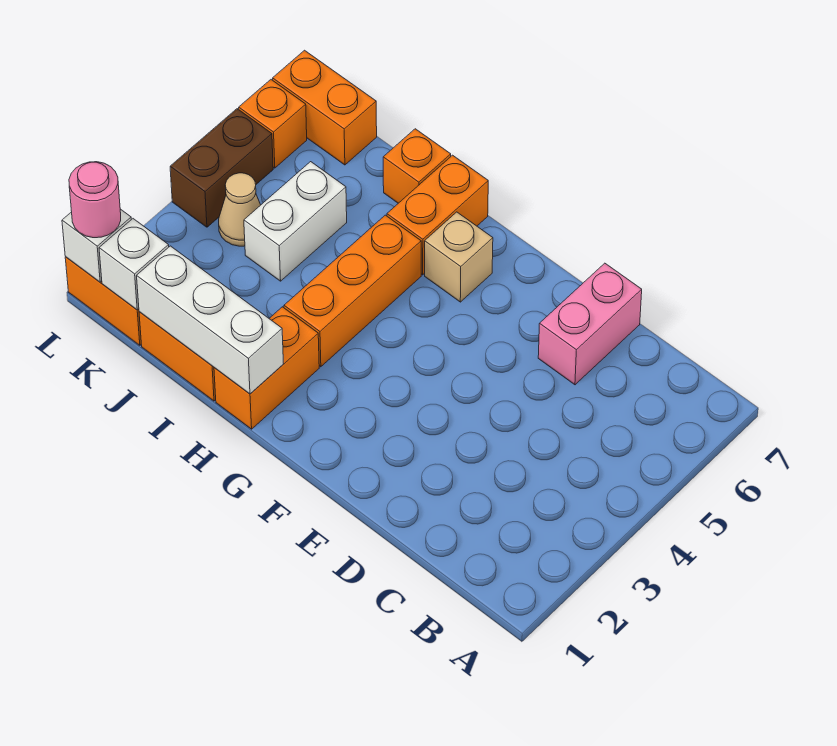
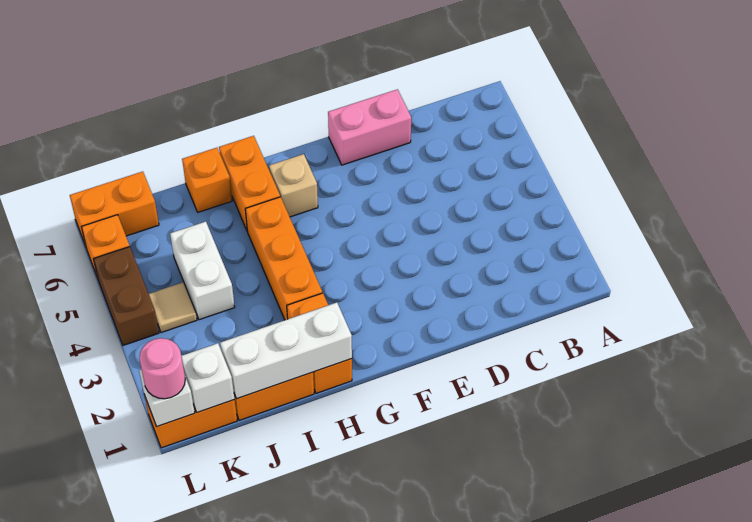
pink brick D6:D7 level 1 -> pink brick D7:E7 level 1
tan cone K4 level 1 -> tan tile K4 level 1

